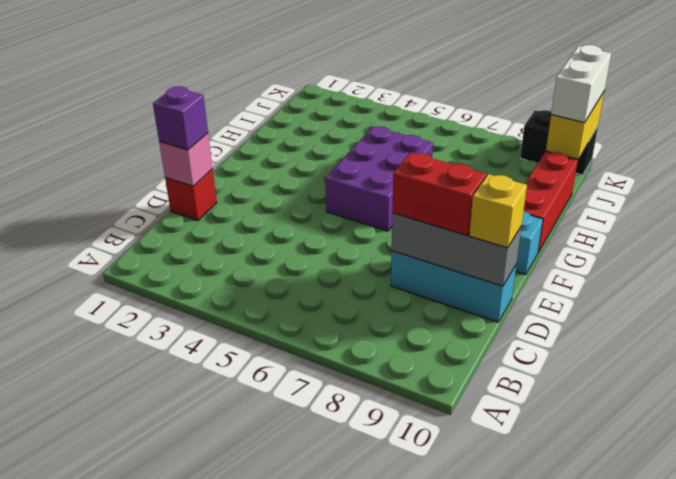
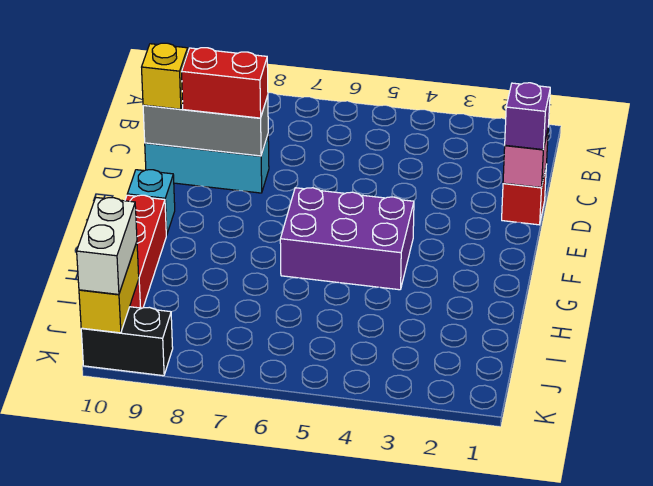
purple brick F5:H6 level 1 -> purple brick F4:G6 level 1

